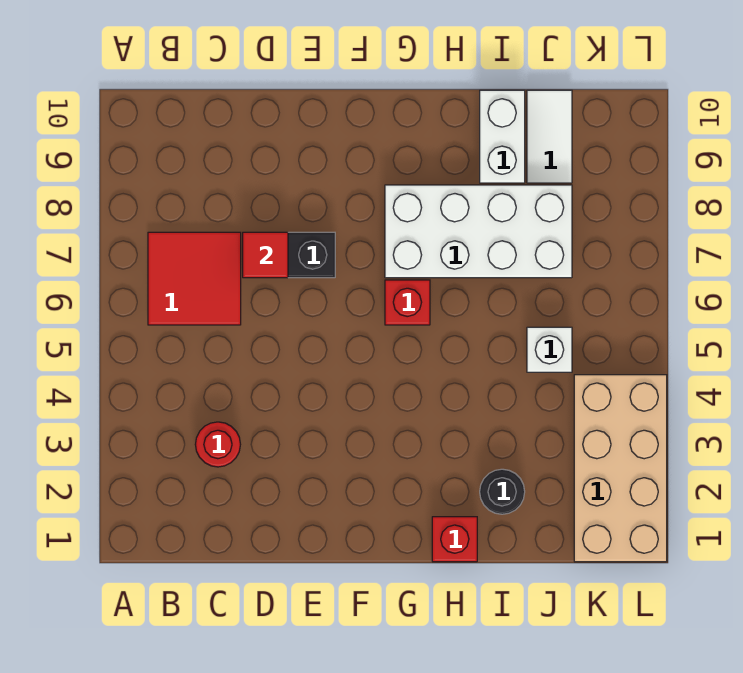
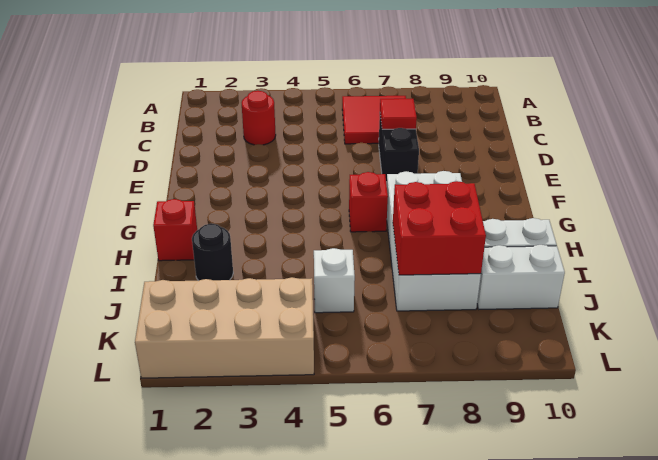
none -> red brick I7:J8 level 2
white tile J9:J10 level 1 -> white brick J9:J10 level 1

